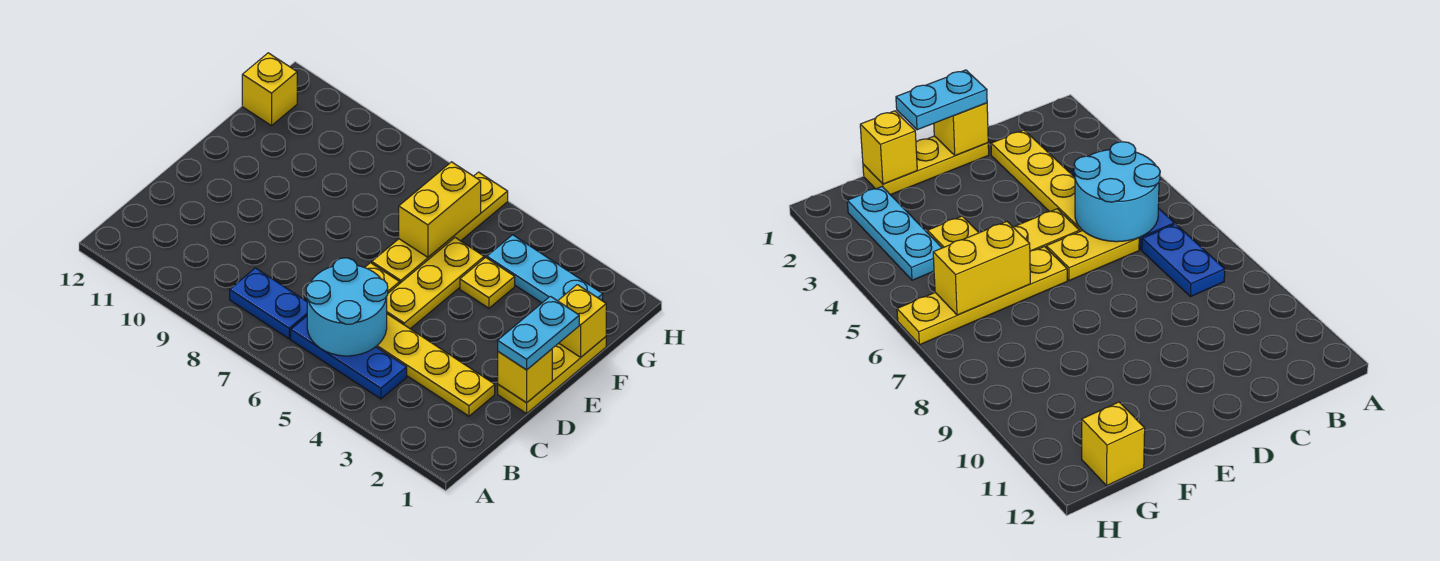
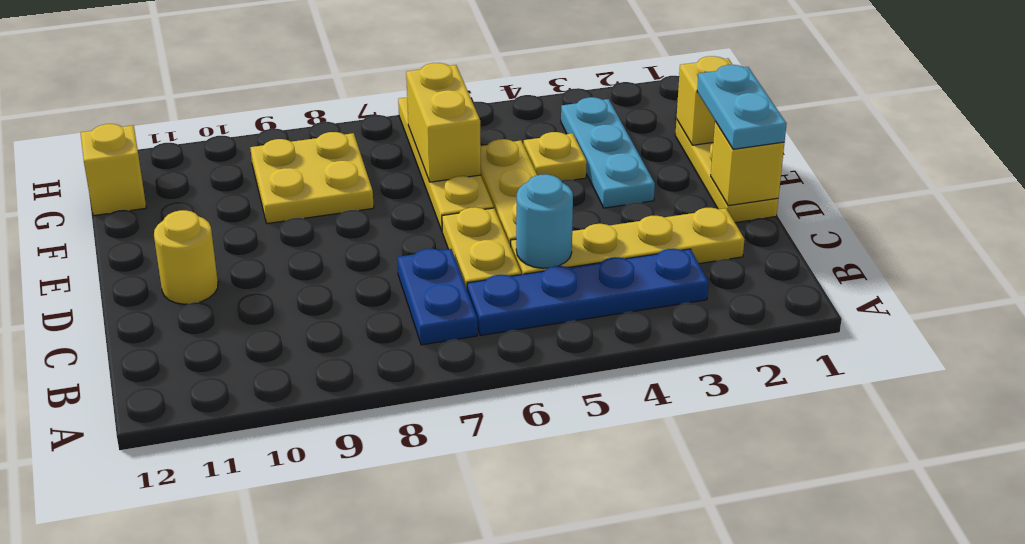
blue plate B4:B6 level 1 -> blue plate B3:B6 level 1
cyan round brick B5:C6 level 2 -> cyan round brick C5 level 2
blue plate B7:B8 level 1 -> blue plate B7:C7 level 1
none -> yellow round brick D11 level 1
none -> yellow plate F8:G9 level 1
cyan plate G2:G4 level 1 -> cyan plate E3:G3 level 1

